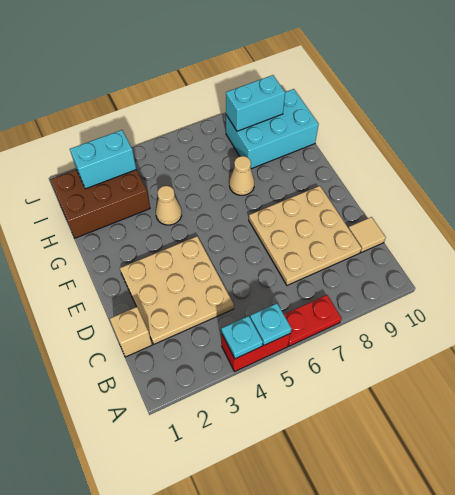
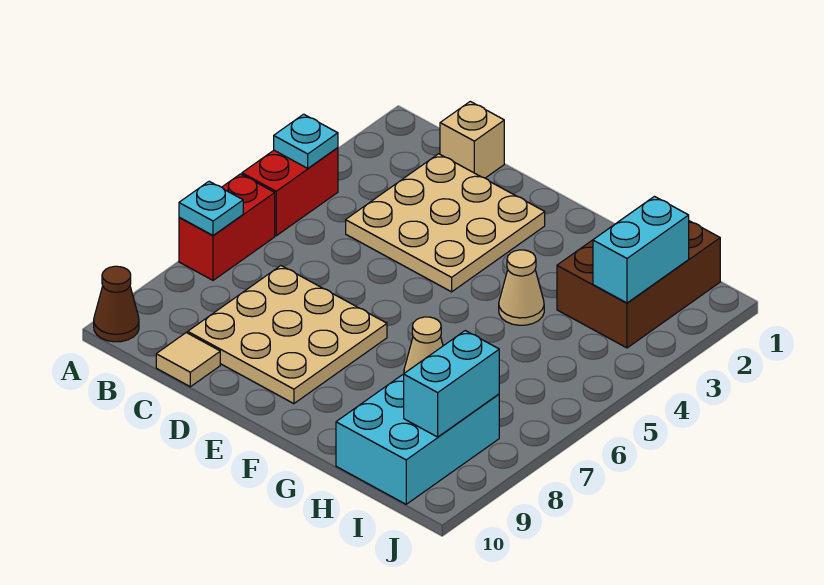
cyan plate A5 level 2 -> cyan plate A7 level 2
red plate A6:A7 level 1 -> red brick A6:A7 level 1
none -> brown cone A10 level 1

